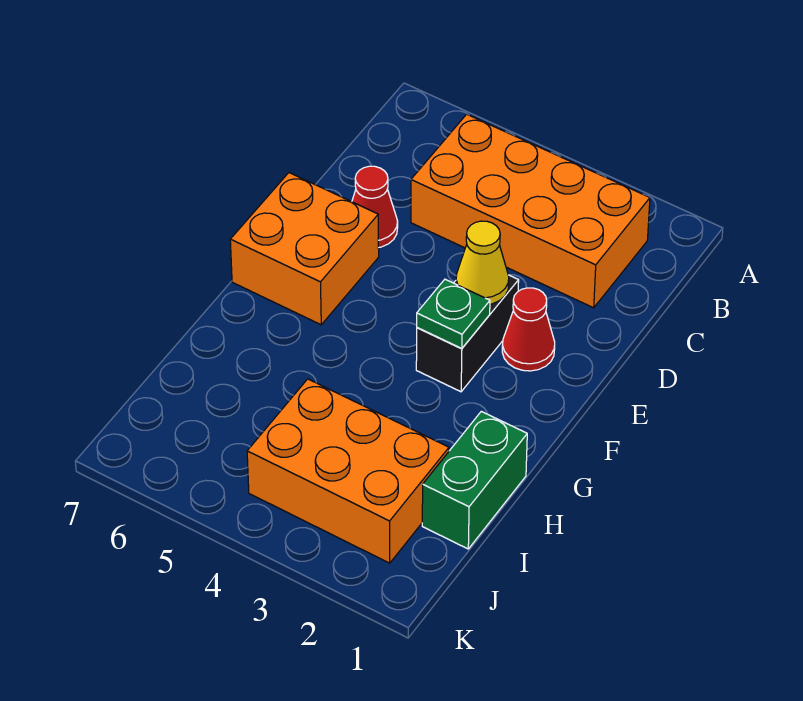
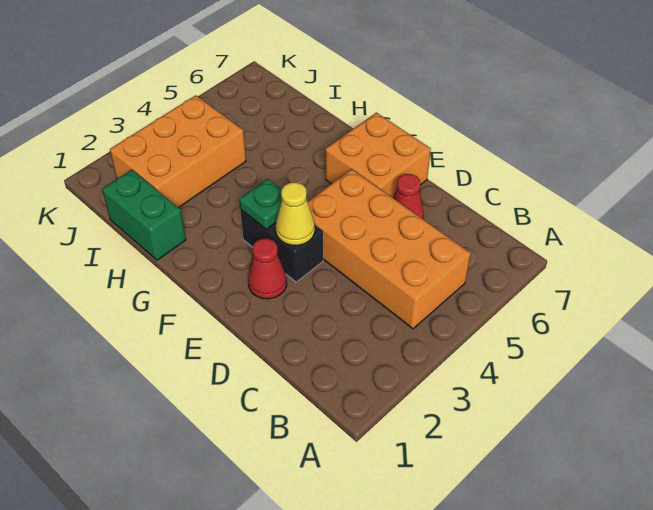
orange brick B2:C5 level 1 -> orange brick B4:E5 level 1

